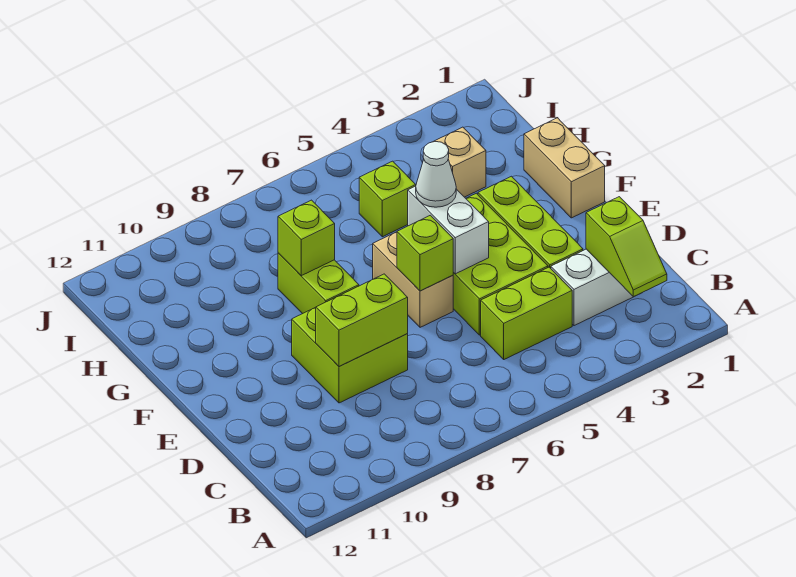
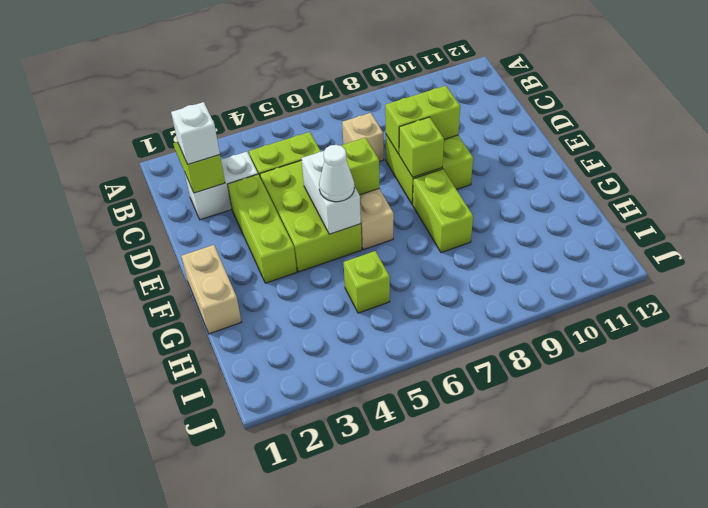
none -> white brick C2 level 3
lime brick G8 level 2 -> lime brick E8 level 2
tan brick H3 level 1 -> tan brick C7 level 1

